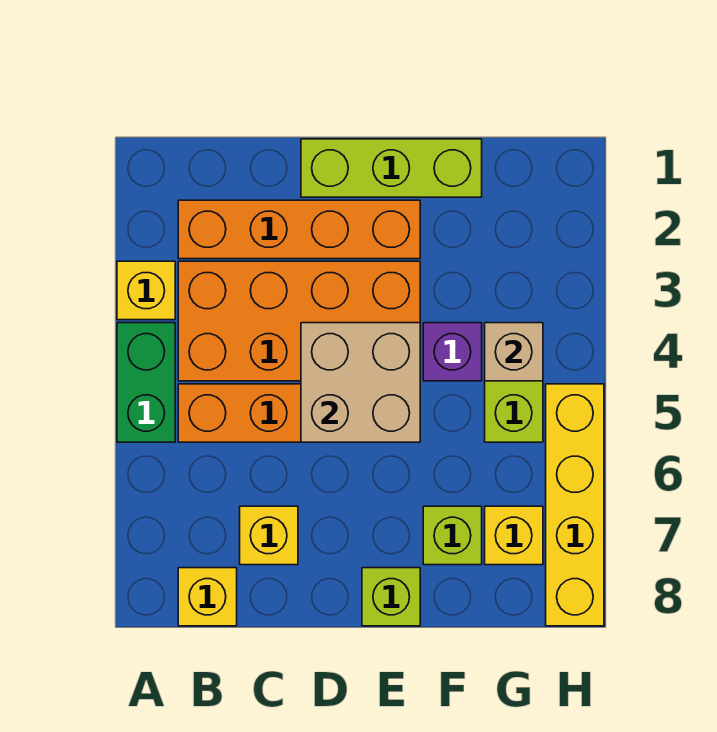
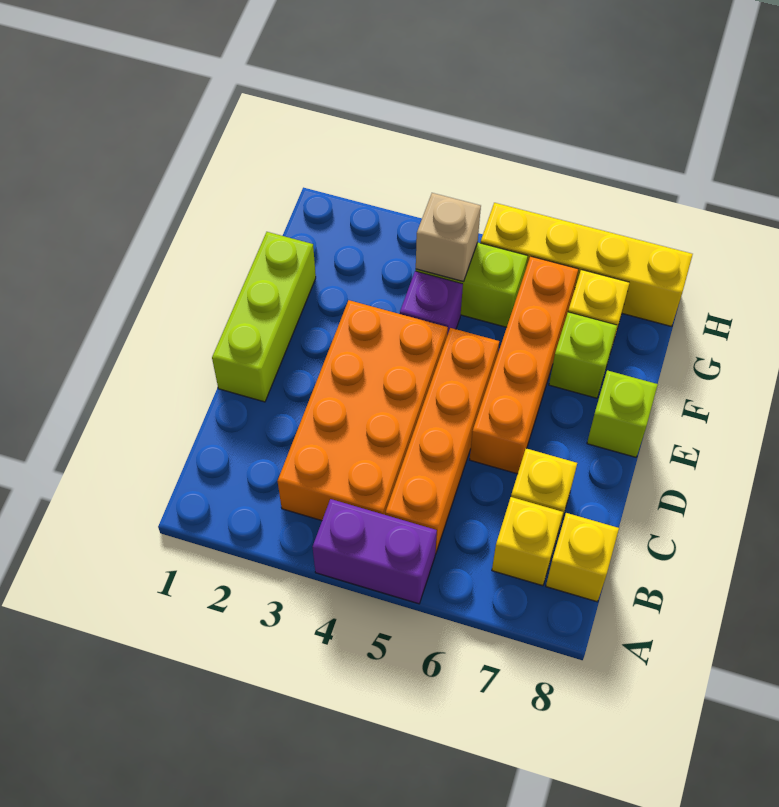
yellow brick A3 level 1 -> yellow brick B7 level 1
green brick A4:A5 level 1 -> purple brick A4:A5 level 1
orange brick B2:E2 level 1 -> orange brick D6:G6 level 1
tan brick D4:E5 level 2 -> none

